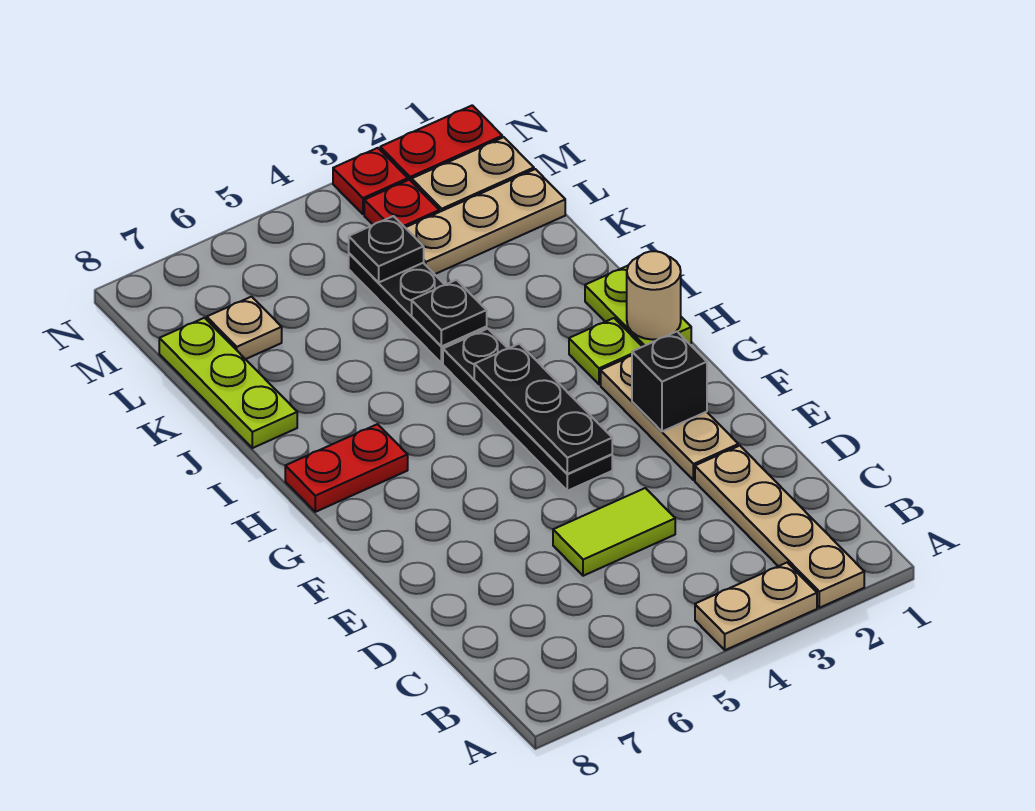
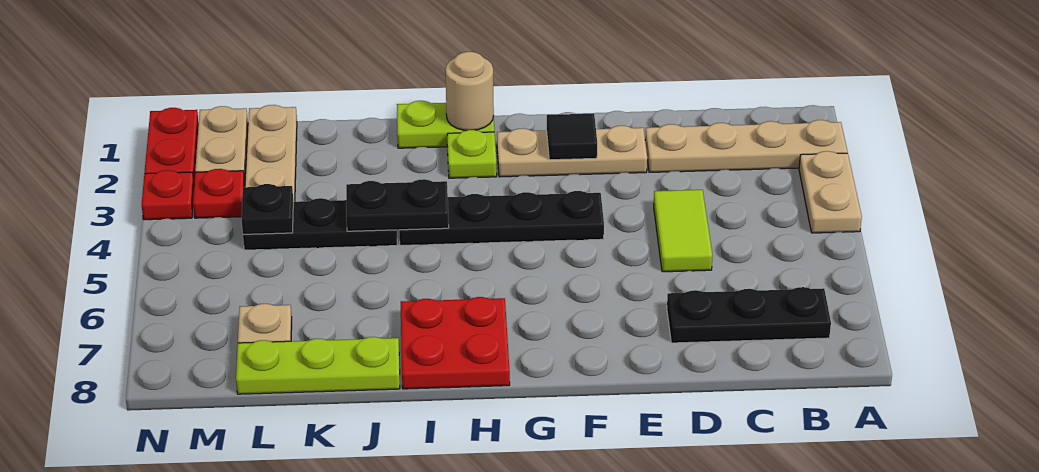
black brick F2 level 2 -> black tile F2 level 2
black plate F4:H4 level 2 -> black plate B7:D7 level 1
red plate H7:H8 level 1 -> red plate H7:I8 level 1
black plate J4 level 2 -> black plate I4:J4 level 2

